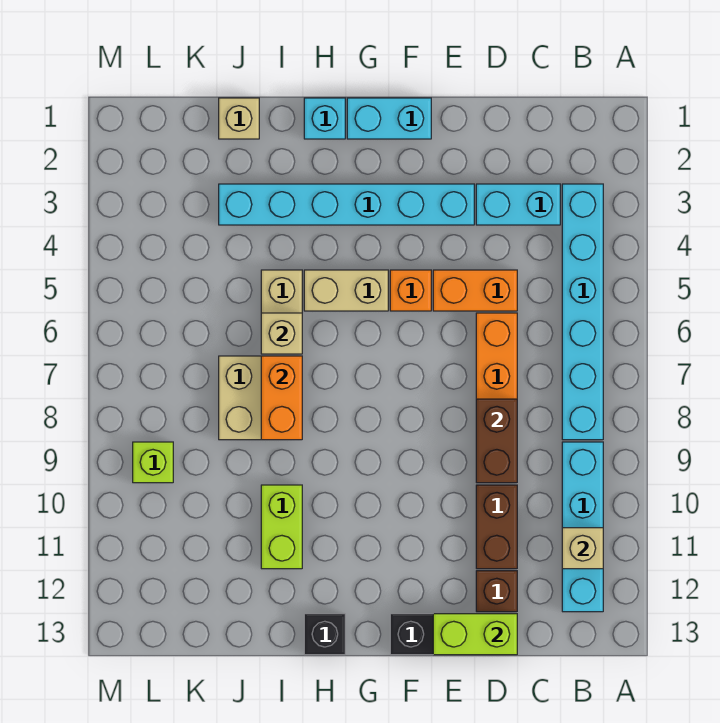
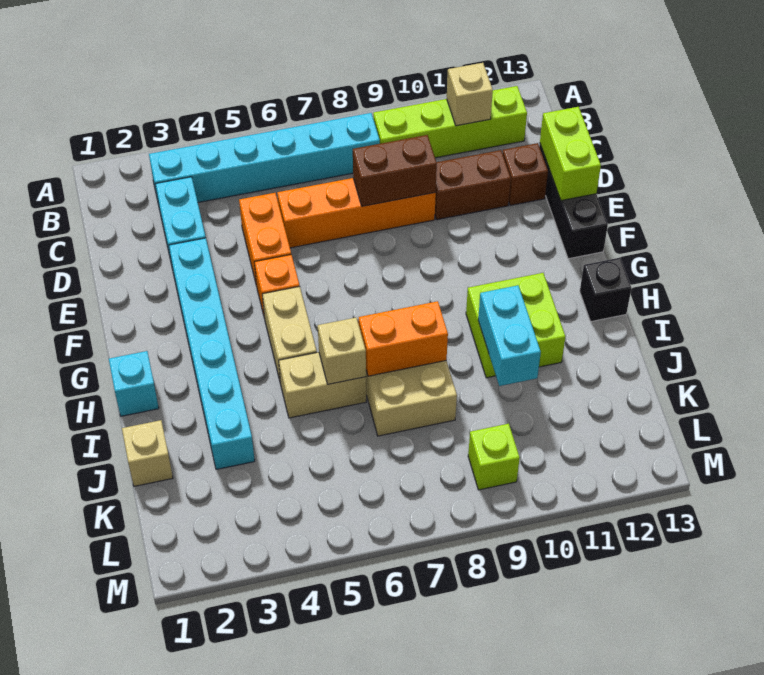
cyan brick B9:B12 level 1 -> lime brick B9:B12 level 1
cyan brick F1:G1 level 1 -> cyan brick I10:J10 level 2
lime brick I10:I11 level 1 -> lime brick H10:I11 level 1

